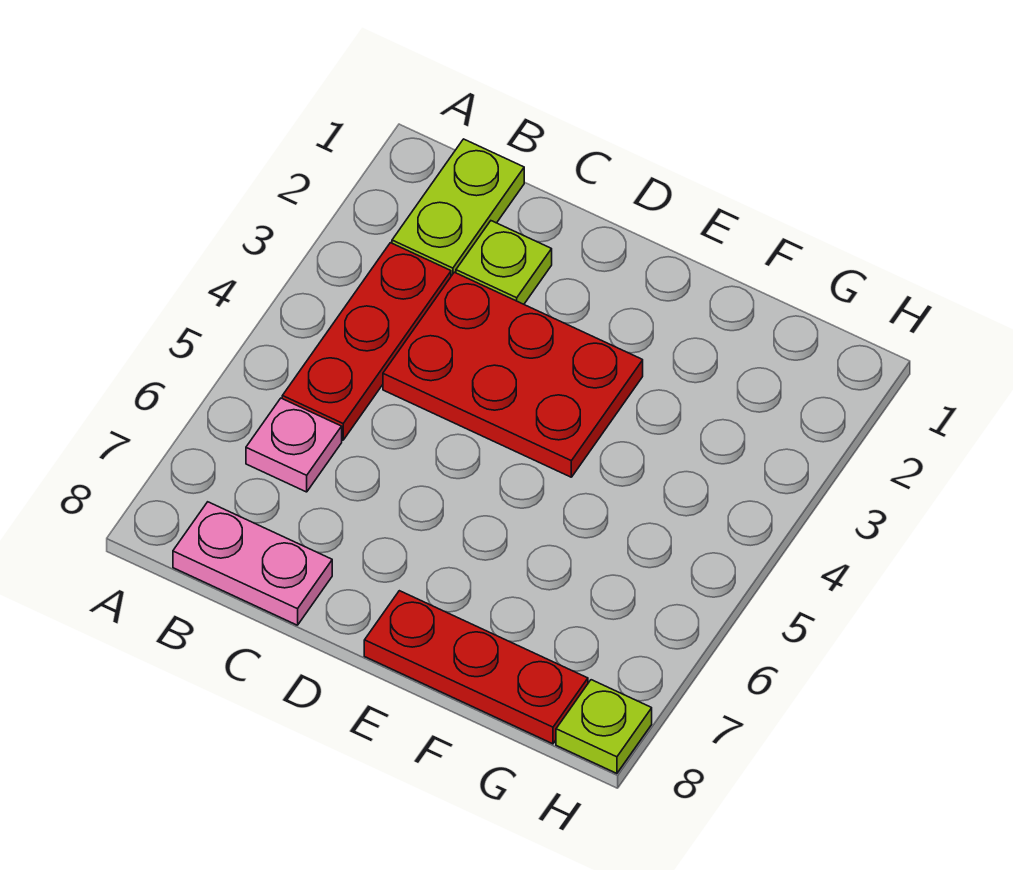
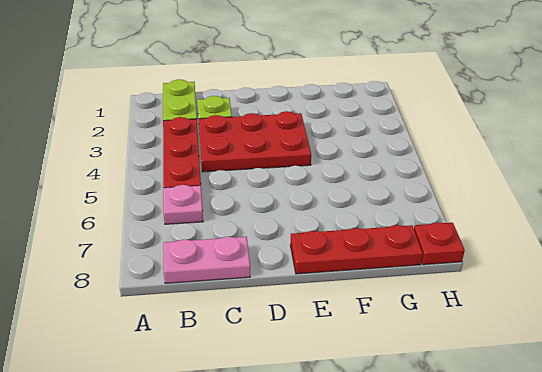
lime plate H8 level 1 -> red plate H8 level 1

